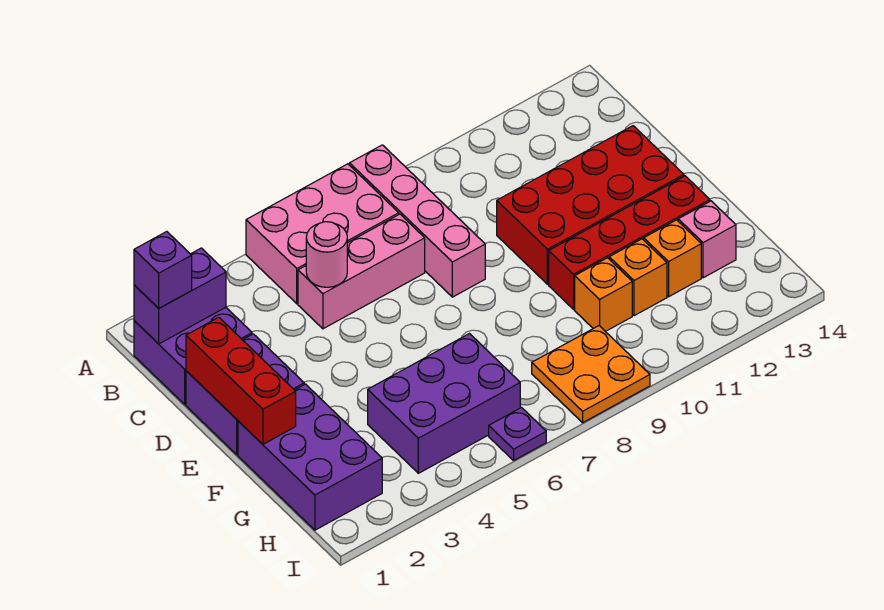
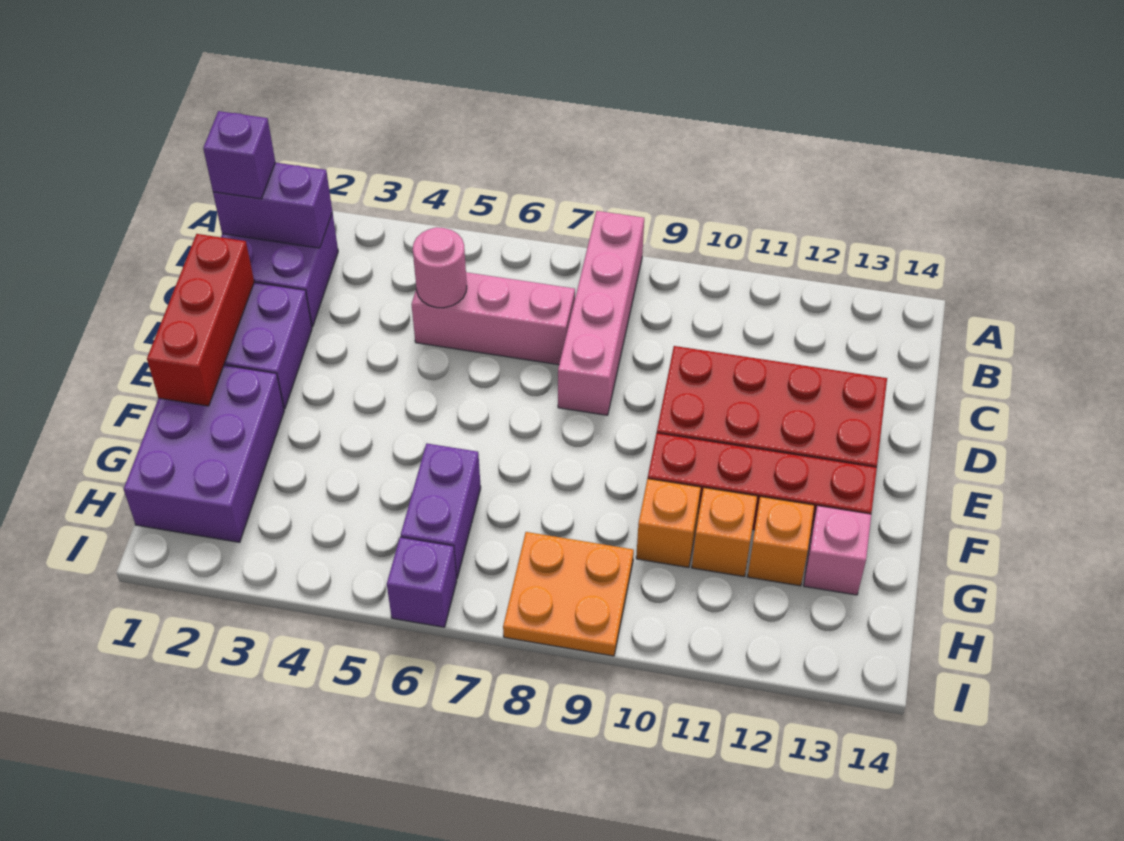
pink brick A5:B7 level 1 -> none
purple brick G4:H6 level 1 -> purple brick G6:H6 level 1
purple plate I6 level 1 -> purple brick I6 level 1

